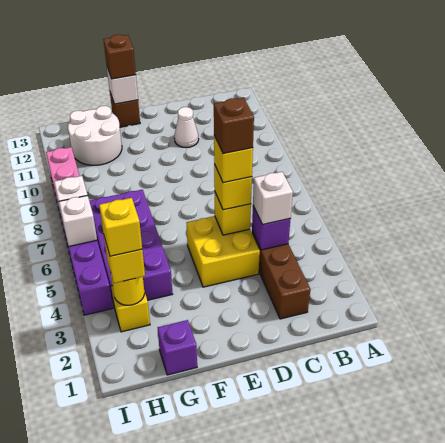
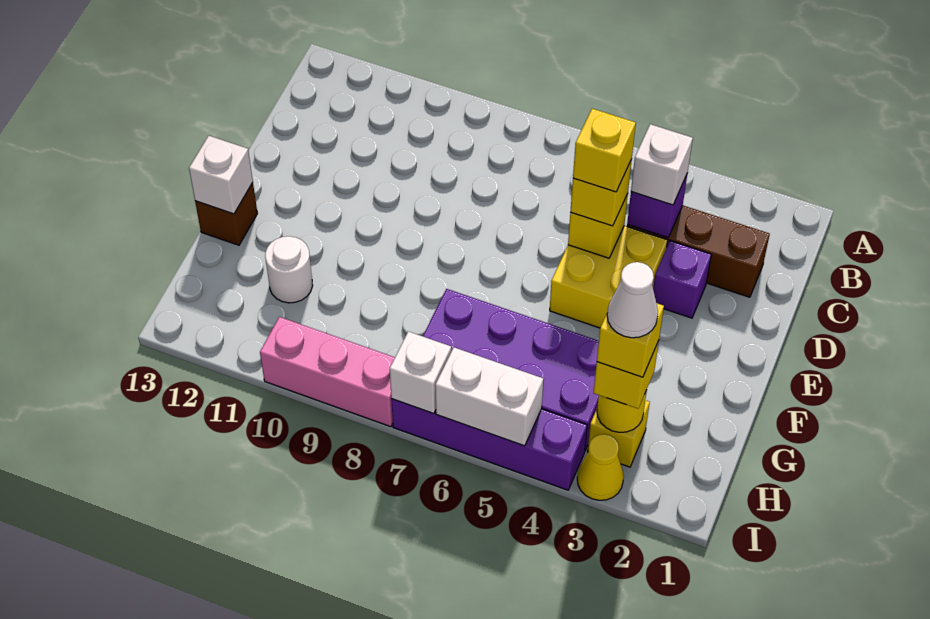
brown brick D5 level 5 -> none
white cone D11 level 1 -> white cone H3 level 5
brown brick F13 level 3 -> none
purple brick G1 level 1 -> purple brick D3 level 1
white round brick G11:H12 level 1 -> white round brick G11 level 1
none -> yellow cone I3 level 1
white brick I6 level 2 -> white brick I5:I6 level 2

